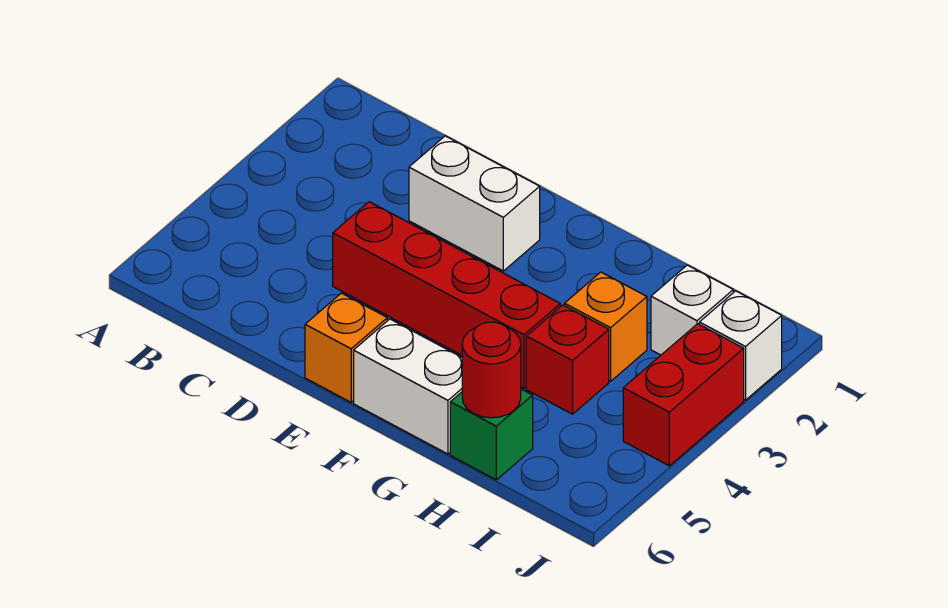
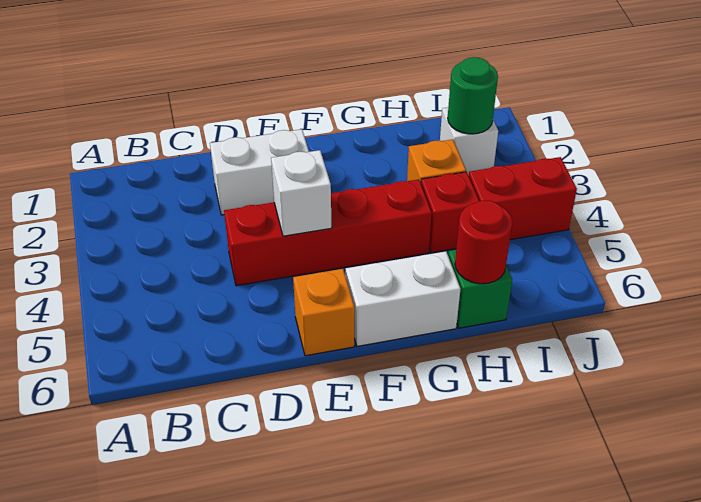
none -> green round brick I2 level 2
white brick J2 level 1 -> white brick E4 level 2
red brick J3:J4 level 1 -> red brick I4:J4 level 1

